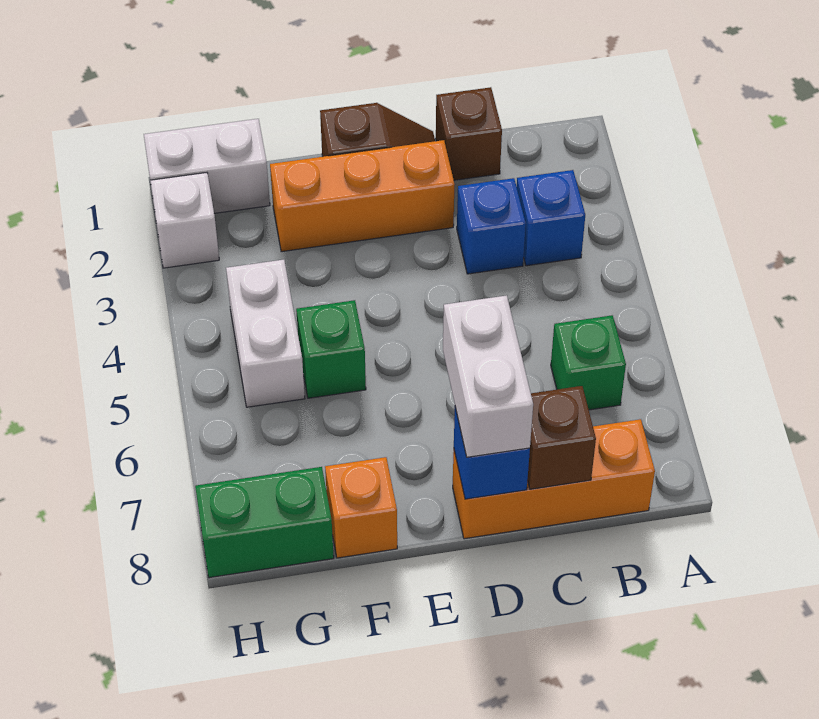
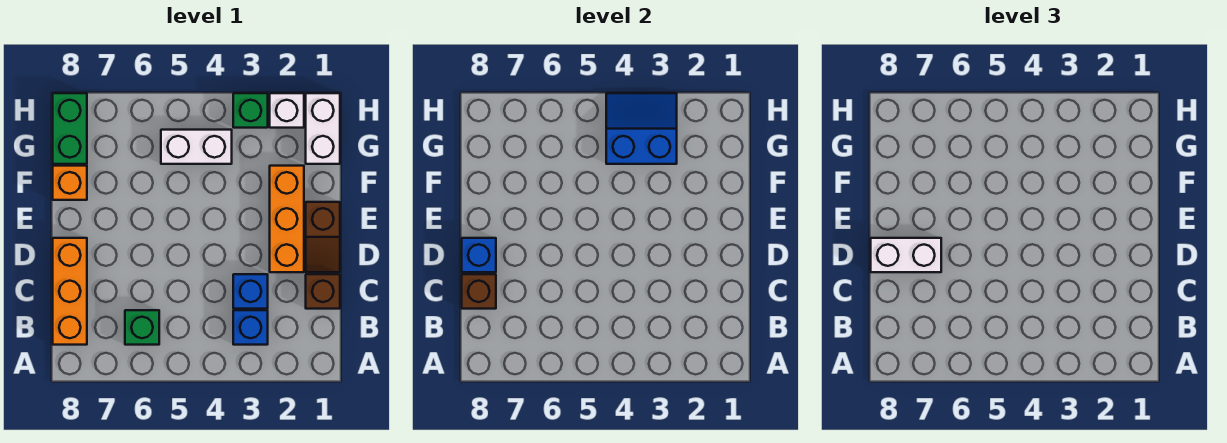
green brick F5 level 1 -> green brick H3 level 1
none -> blue slope G3:H4 level 2 top G

